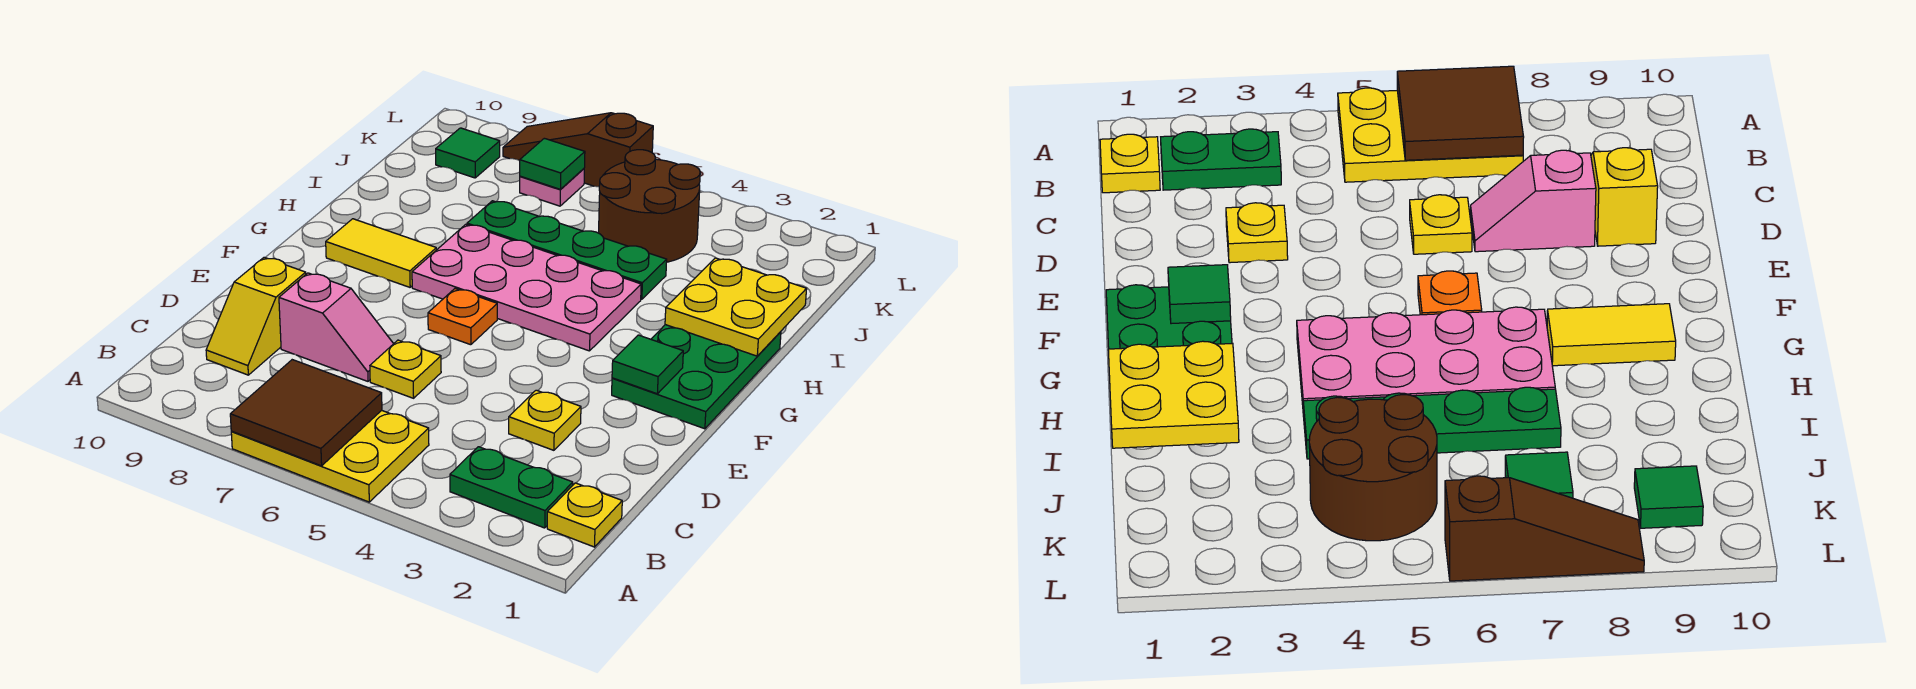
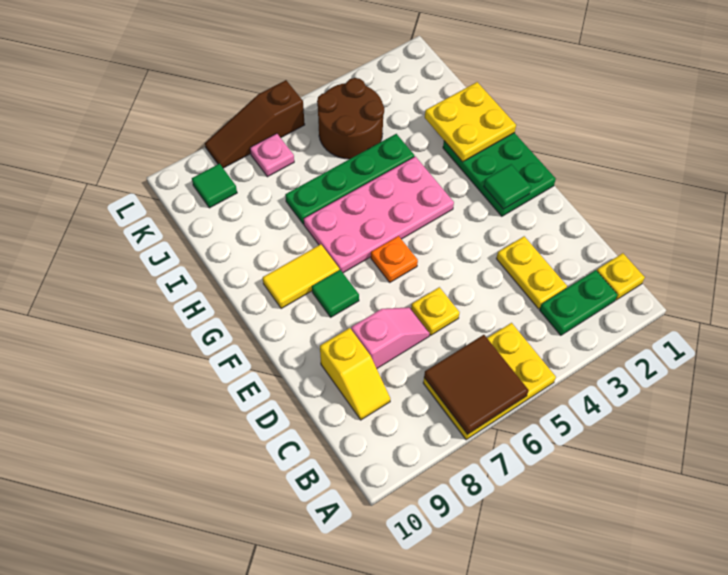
yellow plate D3 level 1 -> yellow plate C3:D3 level 1
green tile K7 level 2 -> green tile F8 level 1

